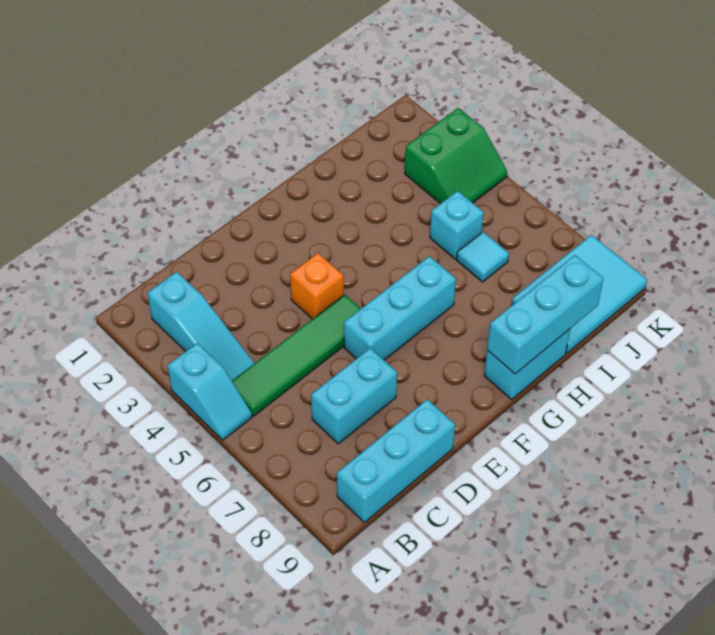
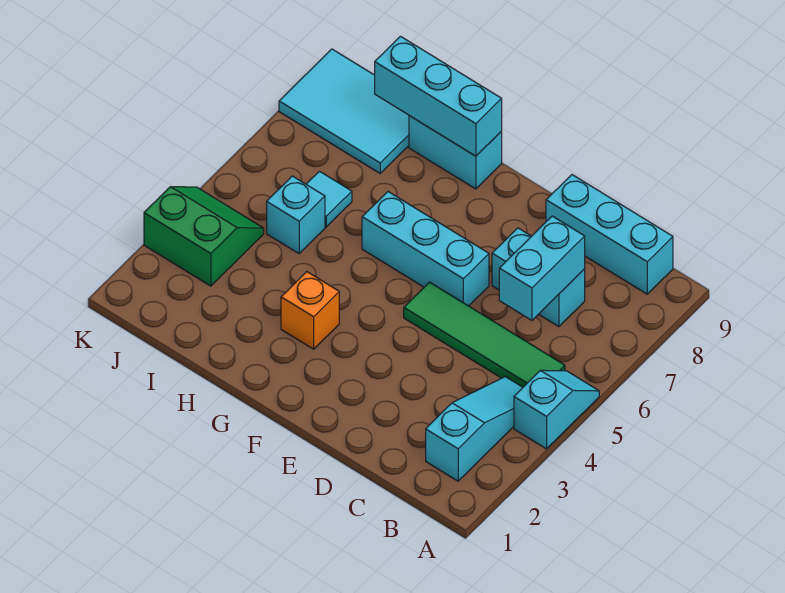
none -> cyan brick C6:C7 level 2
orange brick E4 level 1 -> orange brick G3 level 1

